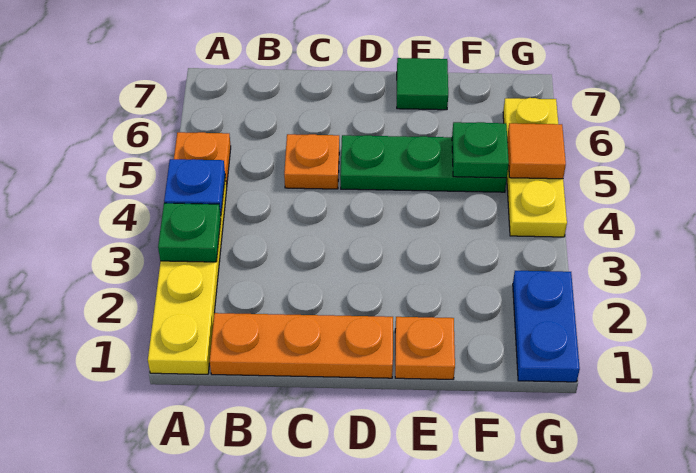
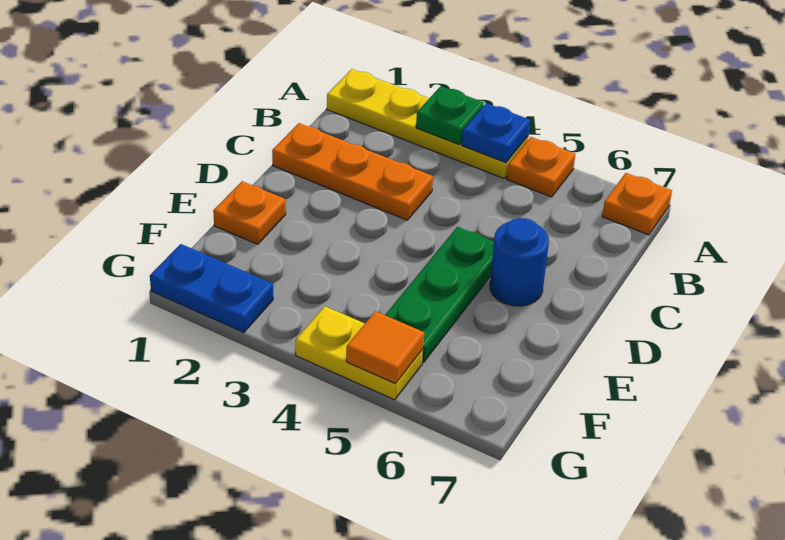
orange plate B1:D1 level 1 -> orange plate C1:C3 level 1
orange plate C5 level 1 -> orange plate A7 level 1
none -> blue round brick D6 level 1
green tile E7 level 1 -> none
green plate F5 level 2 -> none
yellow plate G4:G6 level 1 -> yellow plate G4:G5 level 1

